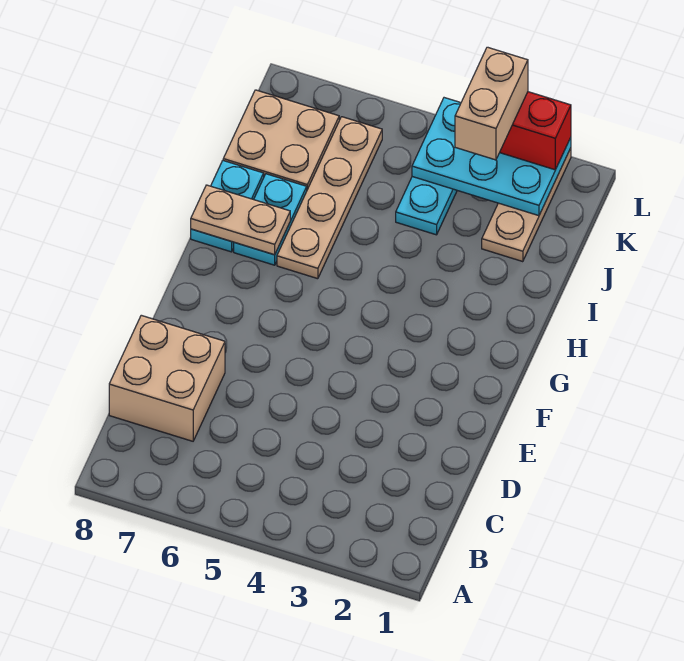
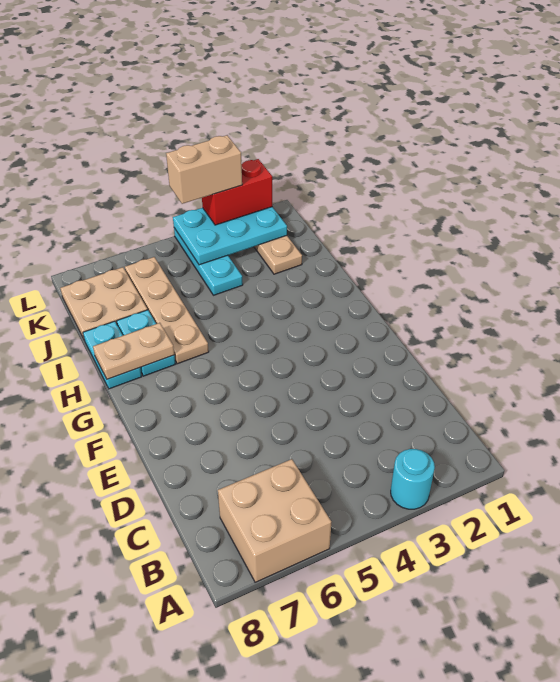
none -> cyan round brick A3 level 1
tan brick C7:D8 level 1 -> tan brick A6:B7 level 1
tan brick K3:L3 level 4 -> tan brick L3:L4 level 4

